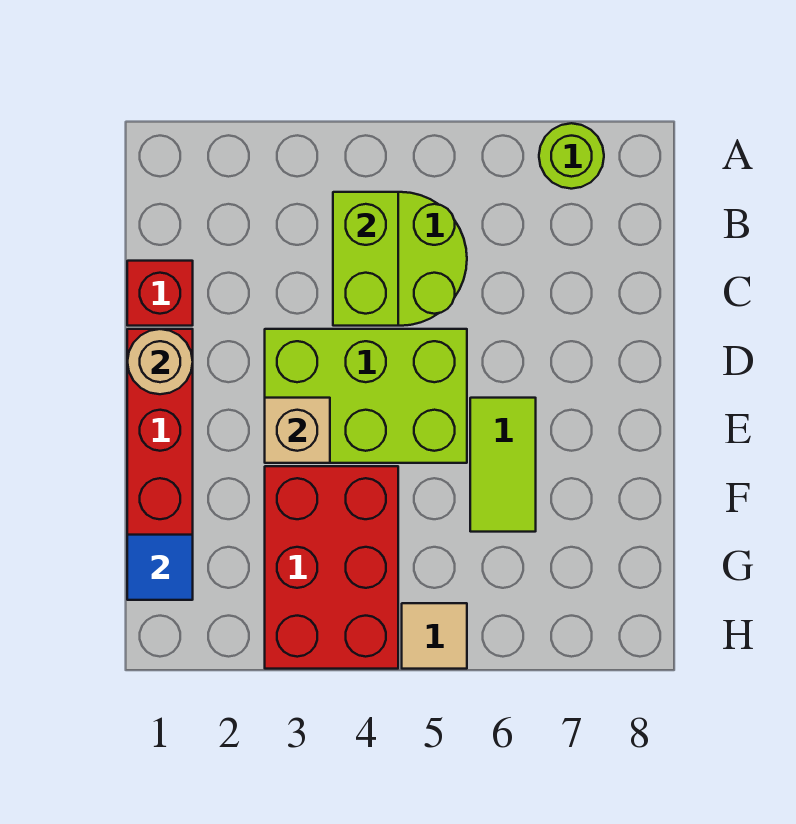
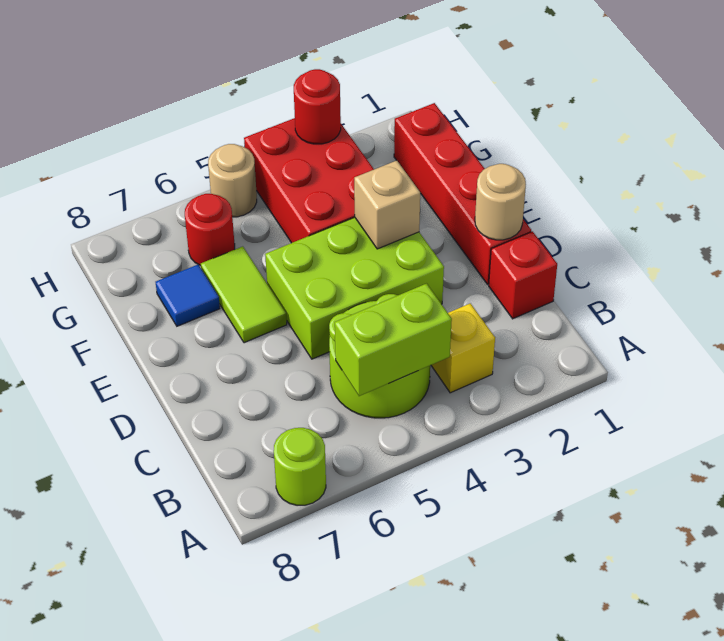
none -> yellow brick B3 level 1
lime brick B4:C4 level 2 -> lime brick B4:B5 level 2
blue tile G1 level 2 -> blue tile F7 level 1
none -> red round brick G6 level 1
none -> red round brick H3 level 2
tan tile H5 level 1 -> tan round brick H5 level 1

